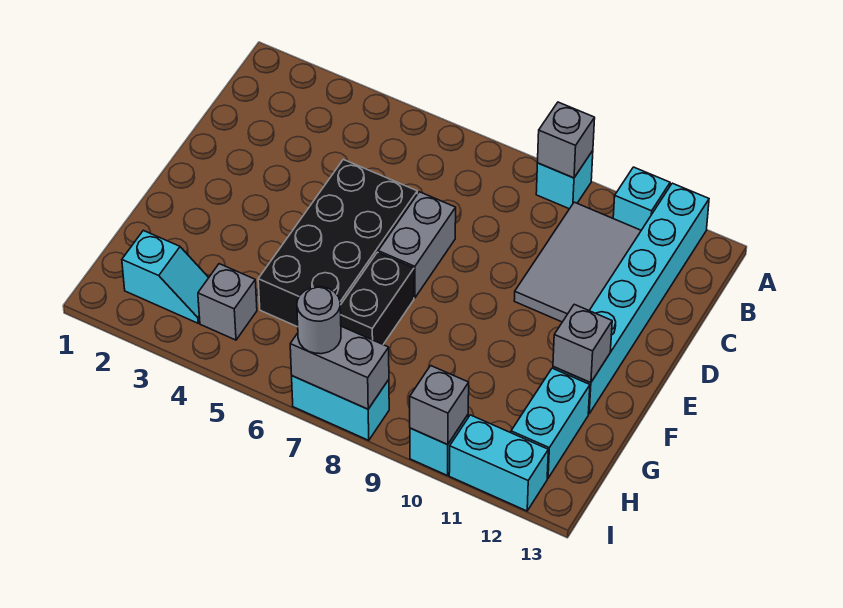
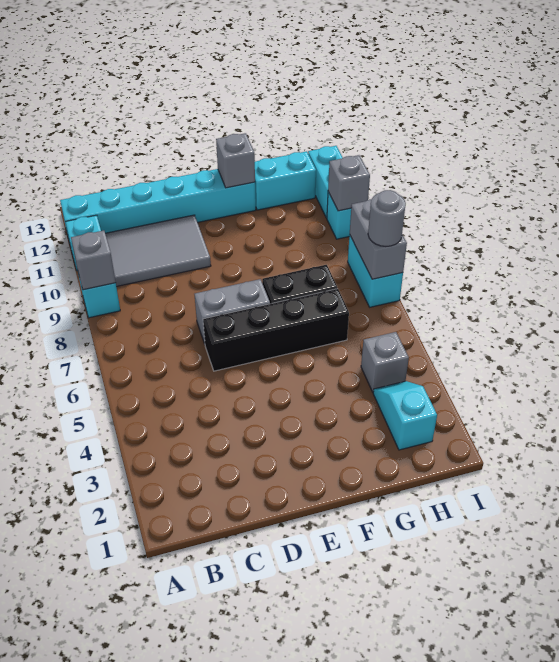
black brick D5:G6 level 1 -> black brick D6:G6 level 1

